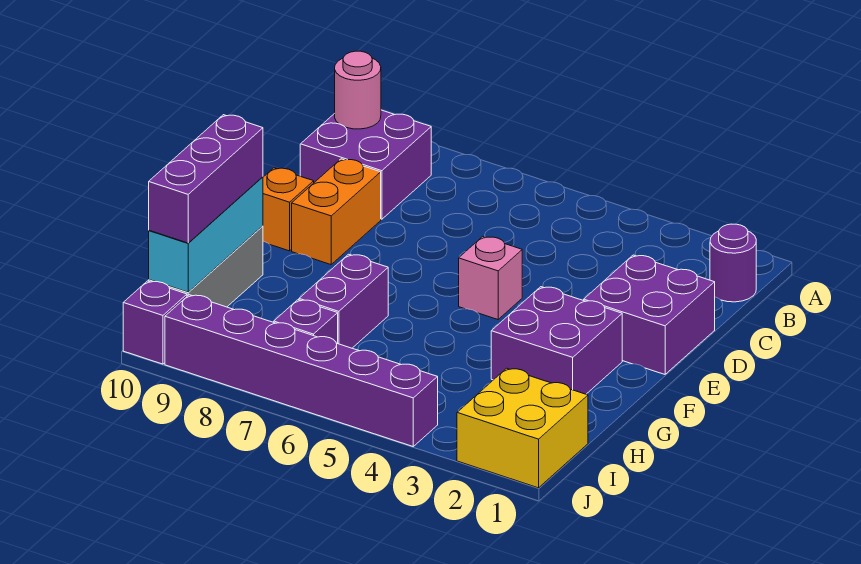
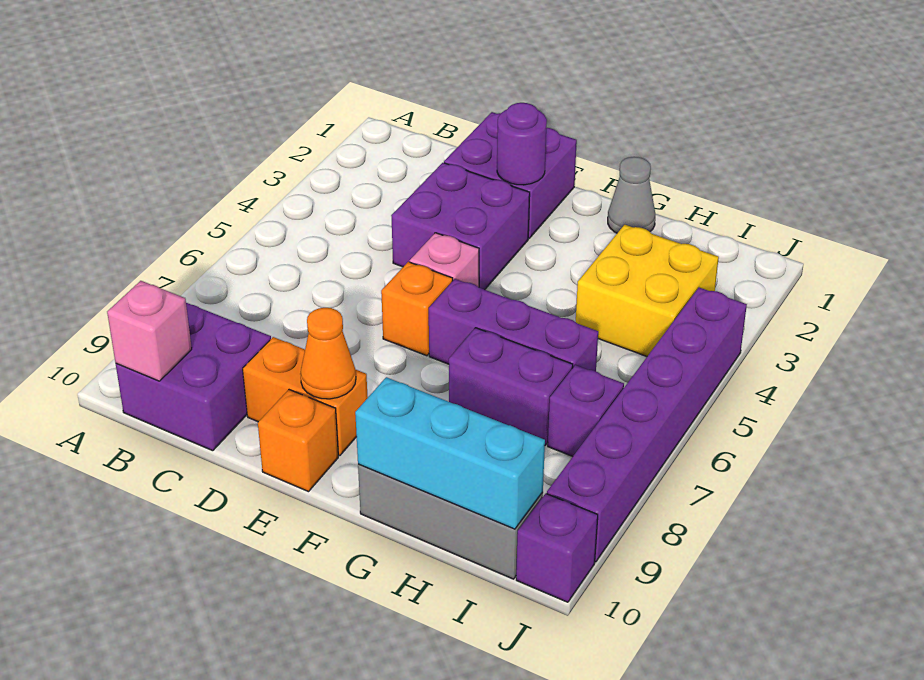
purple round brick B1 level 1 -> purple round brick E2 level 2
pink round brick B10 level 2 -> pink brick B10 level 2
none -> orange brick E6 level 1
none -> orange cone E9 level 2
purple brick F2:G3 level 1 -> purple brick D3:E4 level 1
none -> grey cone G1 level 1
purple brick G10:I10 level 3 -> purple brick F6:H6 level 1
yellow brick I1:J2 level 1 -> yellow brick H3:I4 level 1

